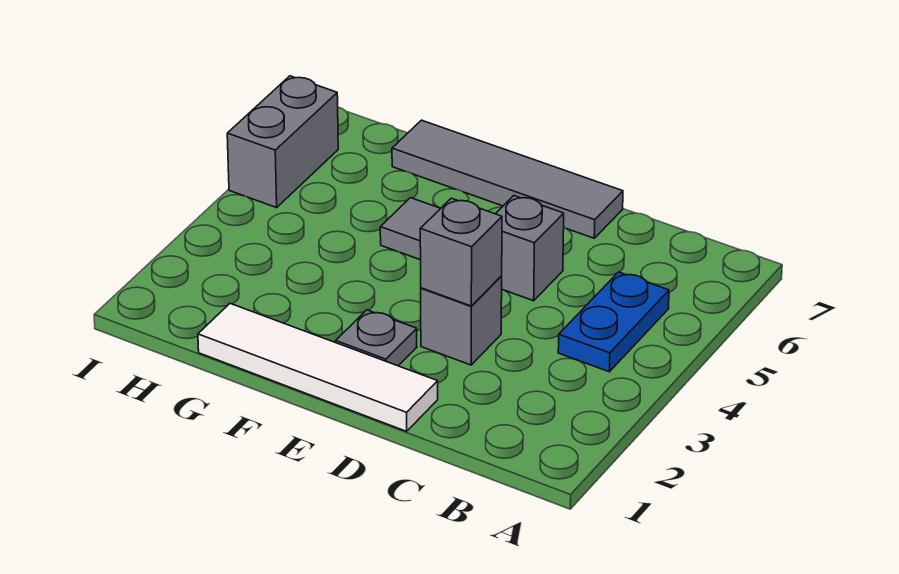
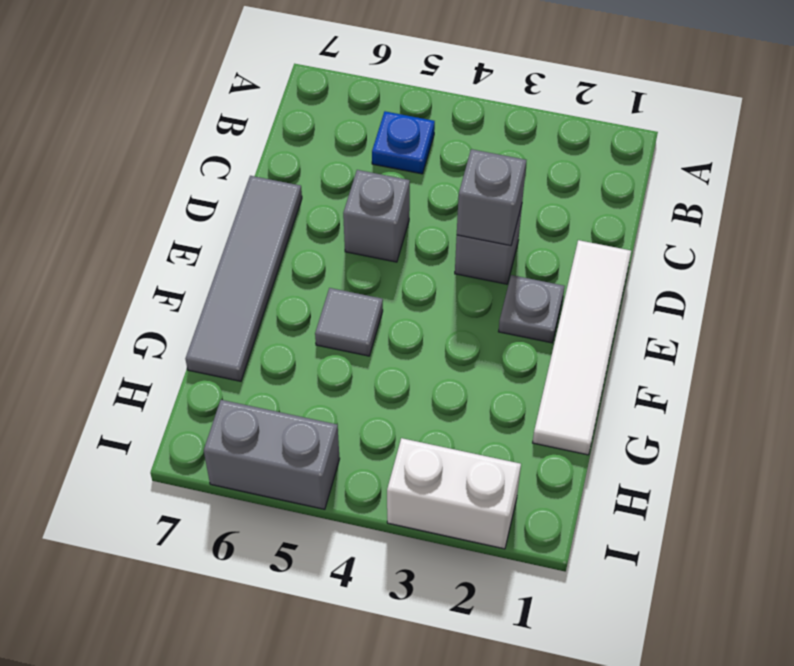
blue plate B4:B5 level 1 -> blue plate B5 level 1
none -> white brick I2:I3 level 1

